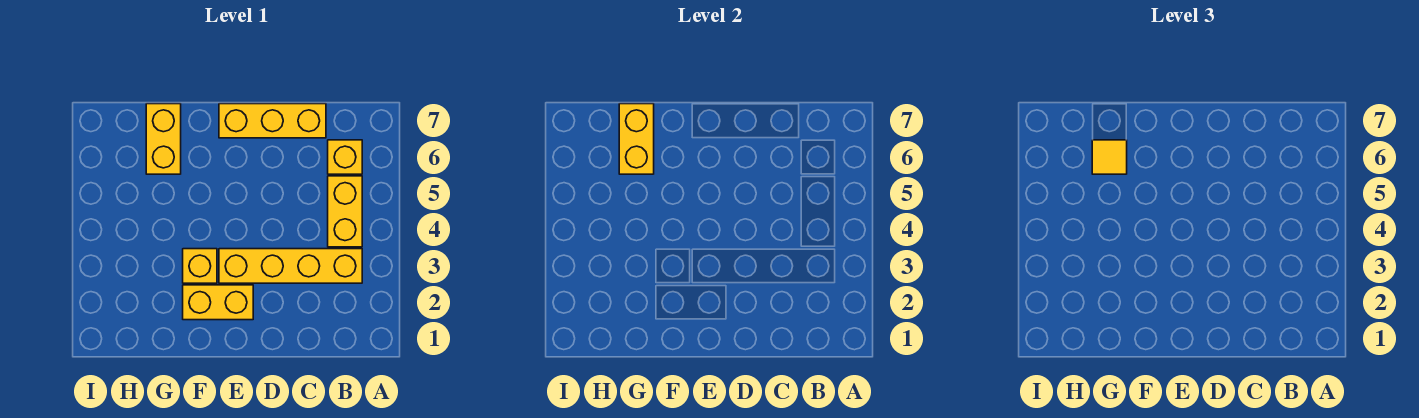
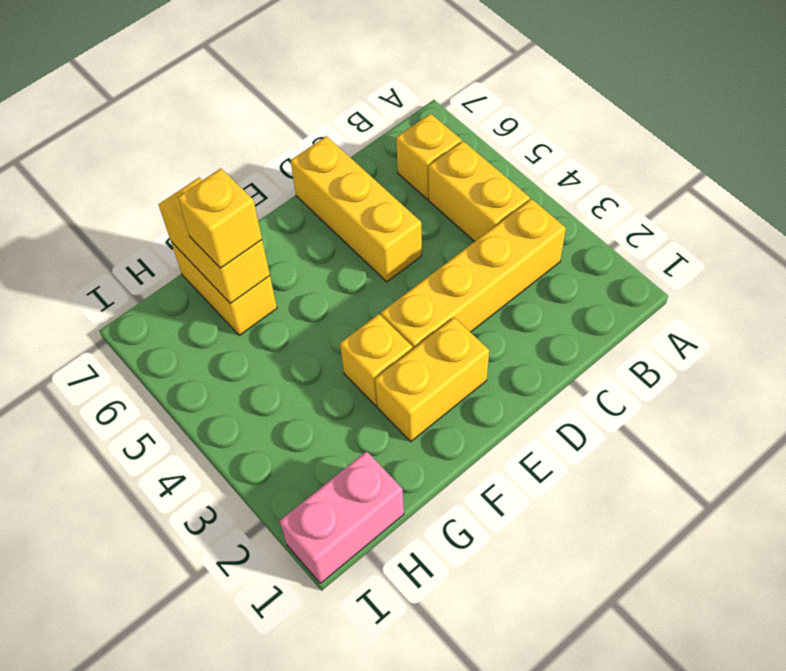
yellow brick C7:E7 level 1 -> yellow brick D5:D7 level 1
yellow tile G6 level 3 -> yellow brick G6 level 3
none -> pink brick H1:I1 level 1

